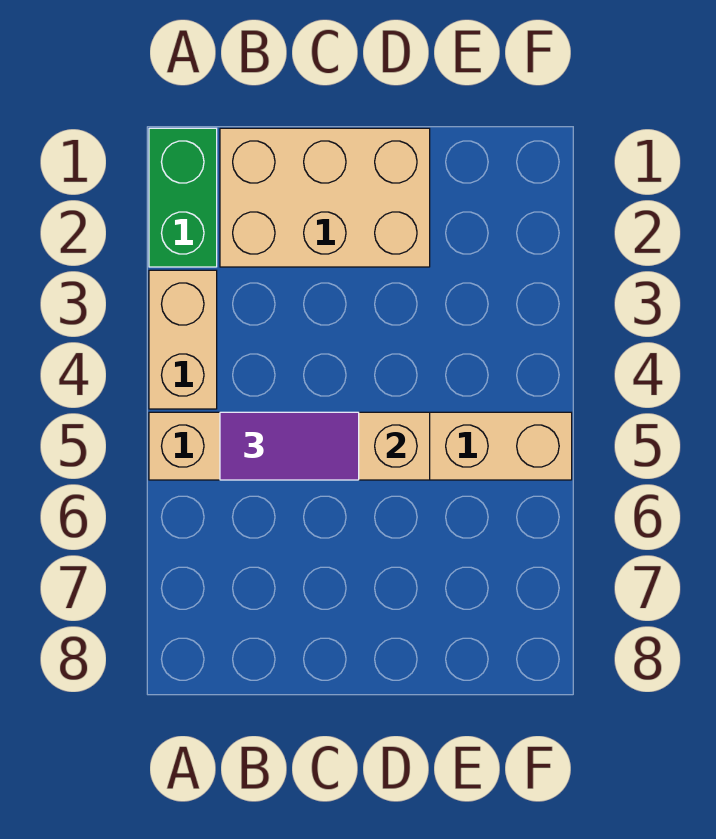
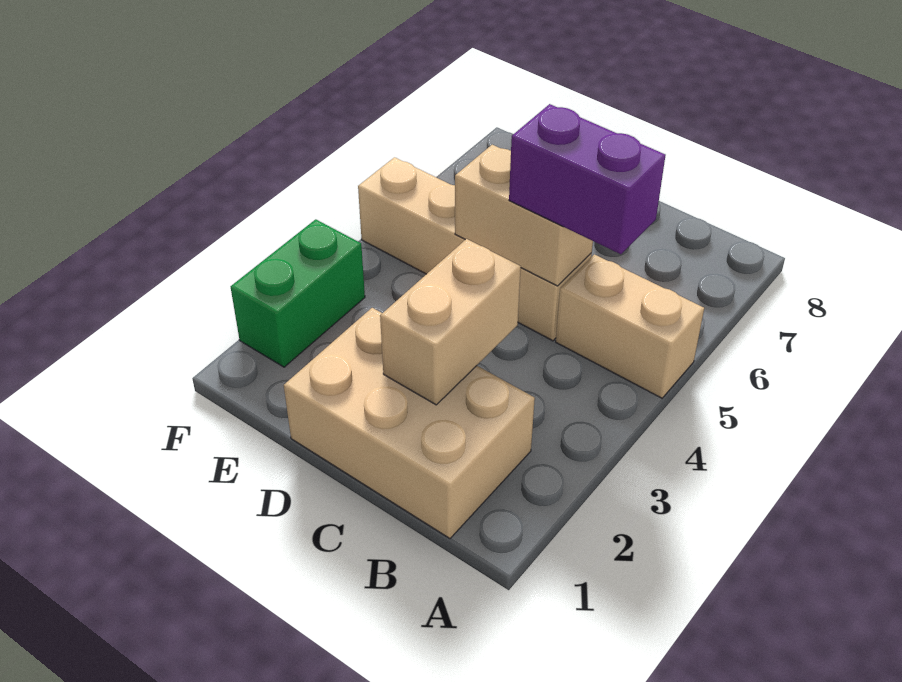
green brick A1:A2 level 1 -> green brick F2:F3 level 1
tan brick A3:A4 level 1 -> tan brick C2:C3 level 2
purple tile B5:C5 level 3 -> purple brick B5:C5 level 3

